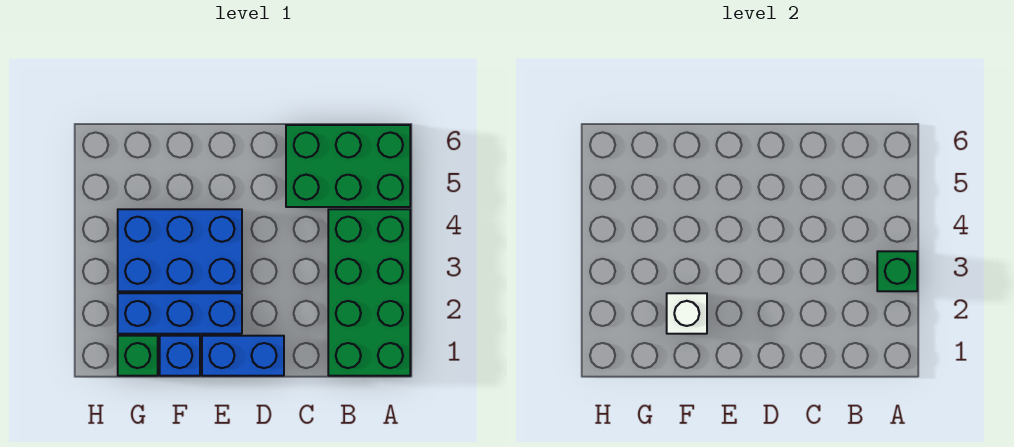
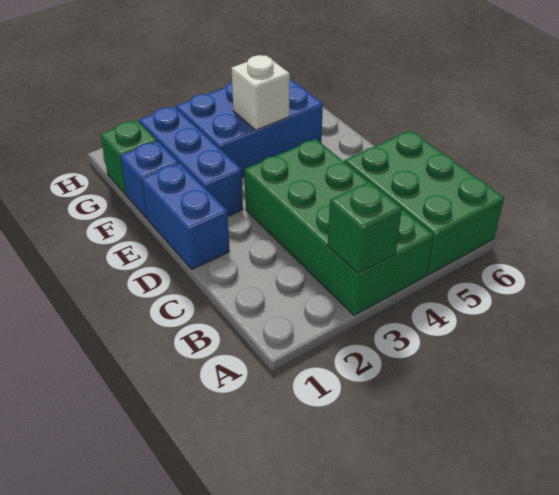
green brick A1:B4 level 1 -> green brick A3:D4 level 1
blue brick E3:G4 level 1 -> blue brick F3:G5 level 1
white brick F2 level 2 -> white brick F4 level 2

